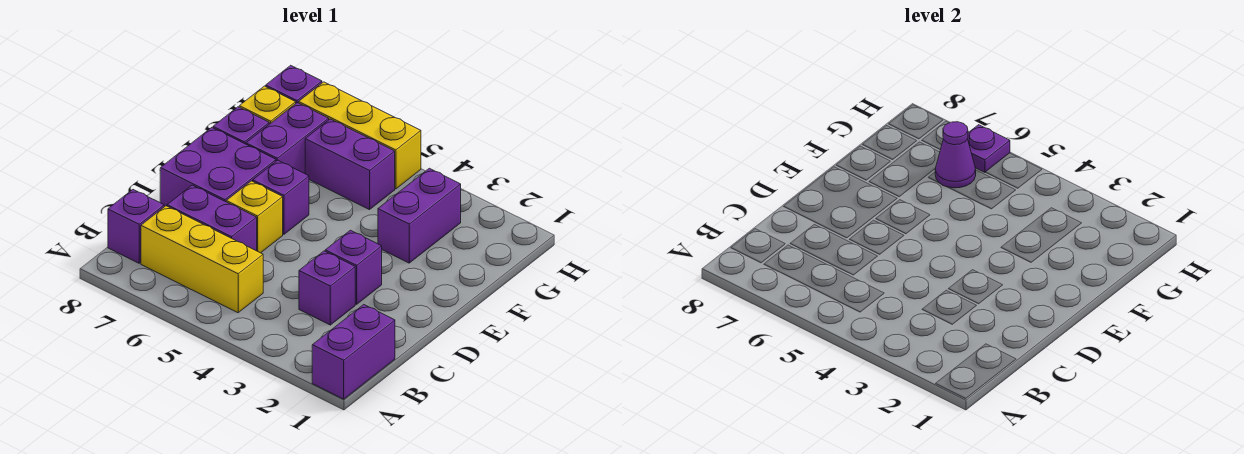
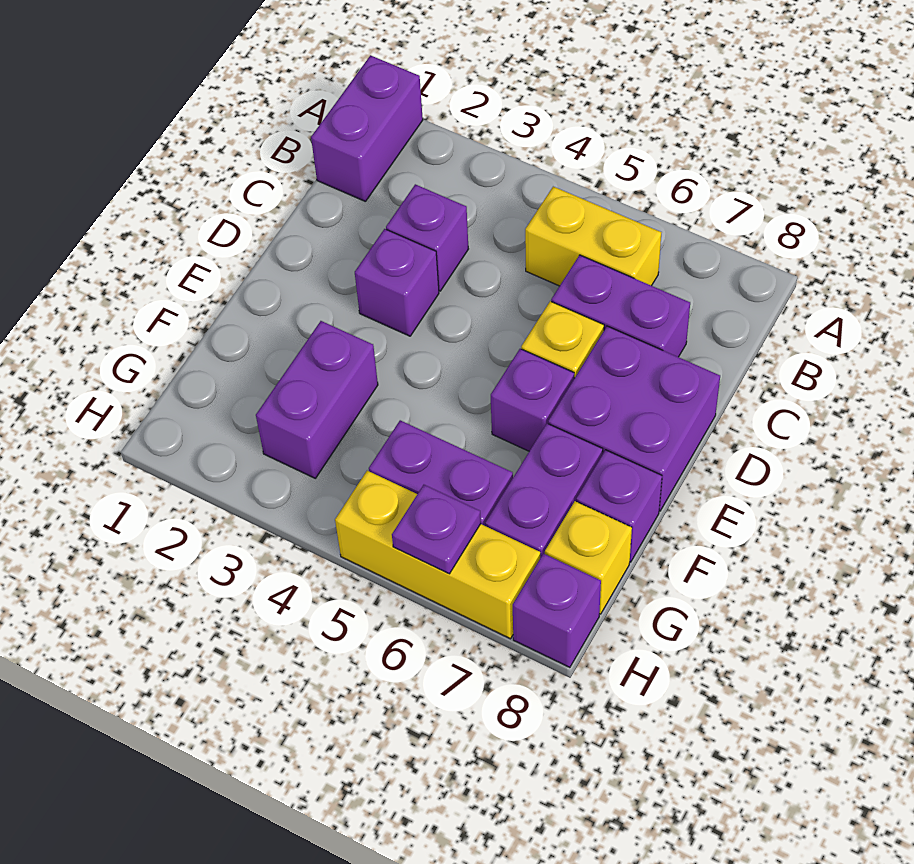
yellow brick B5:B7 level 1 -> yellow brick B5:B6 level 1
purple brick B8 level 1 -> none
purple cone G6 level 2 -> none

